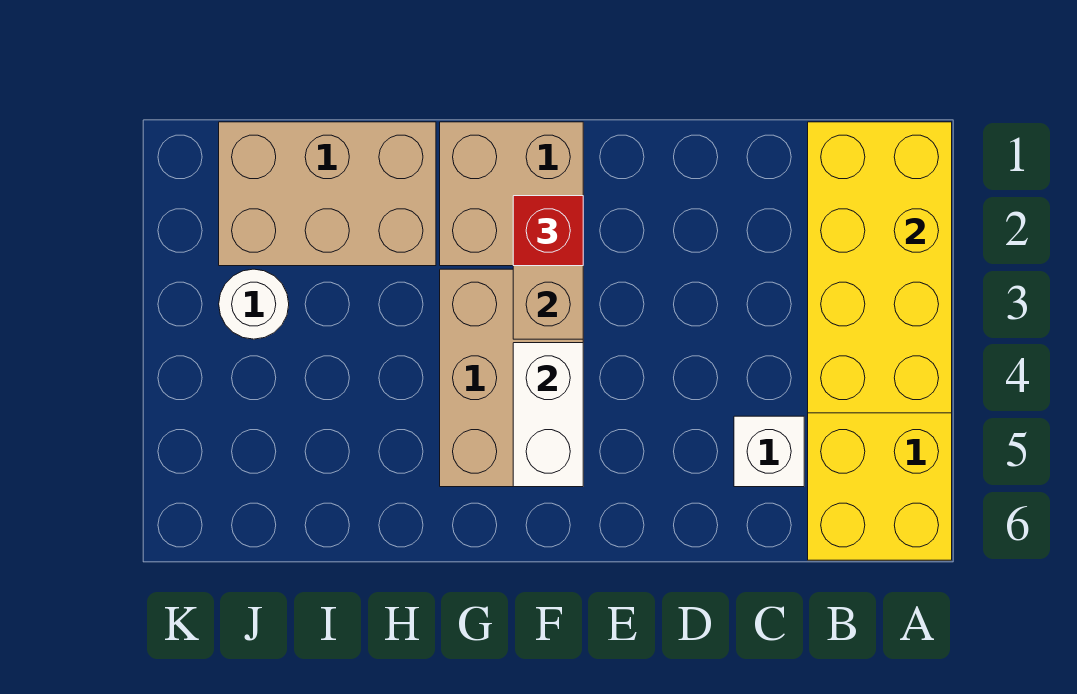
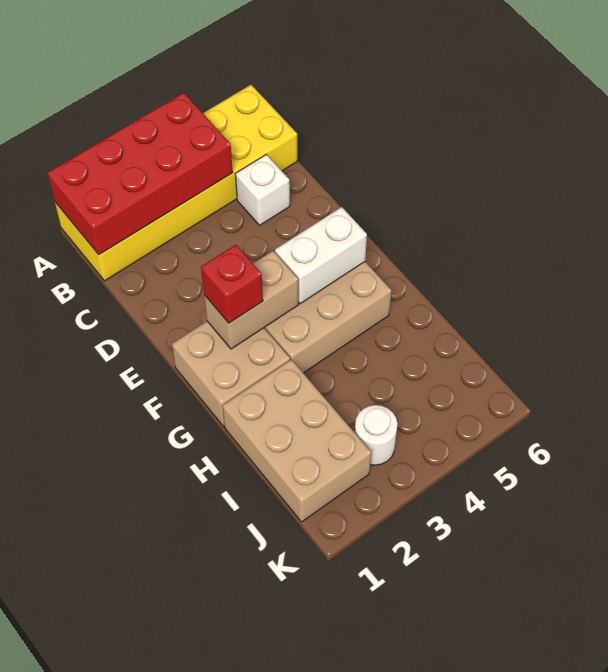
yellow brick A1:B4 level 2 -> red brick A1:B4 level 2

